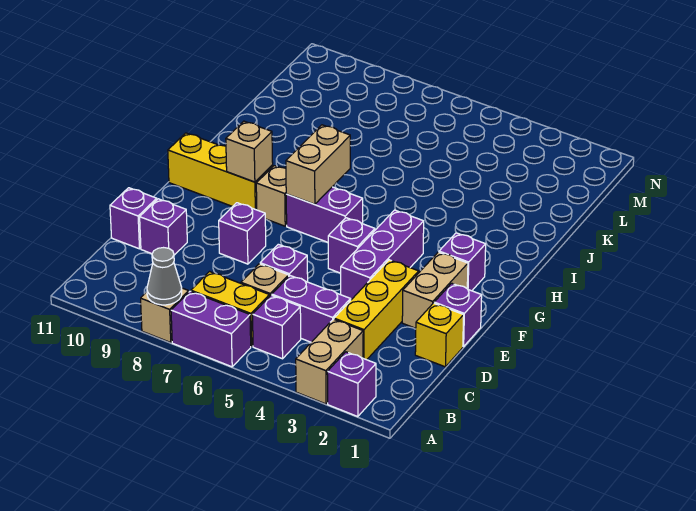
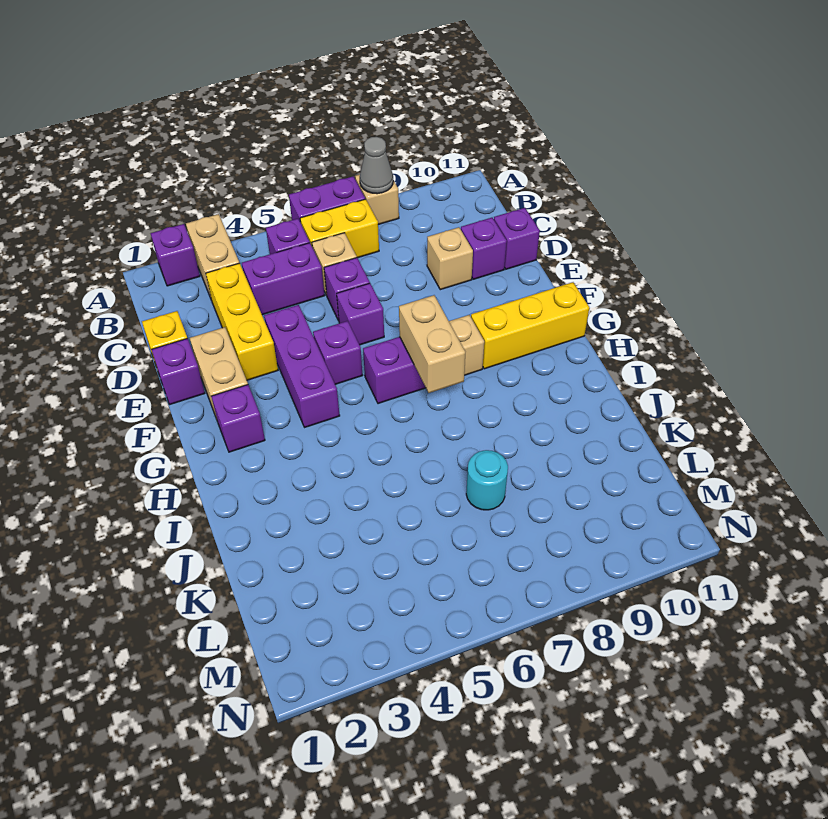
purple brick E8 level 1 -> purple brick E6 level 1
tan brick G9 level 2 -> tan brick D9 level 1
none -> cyan round brick K7 level 1

